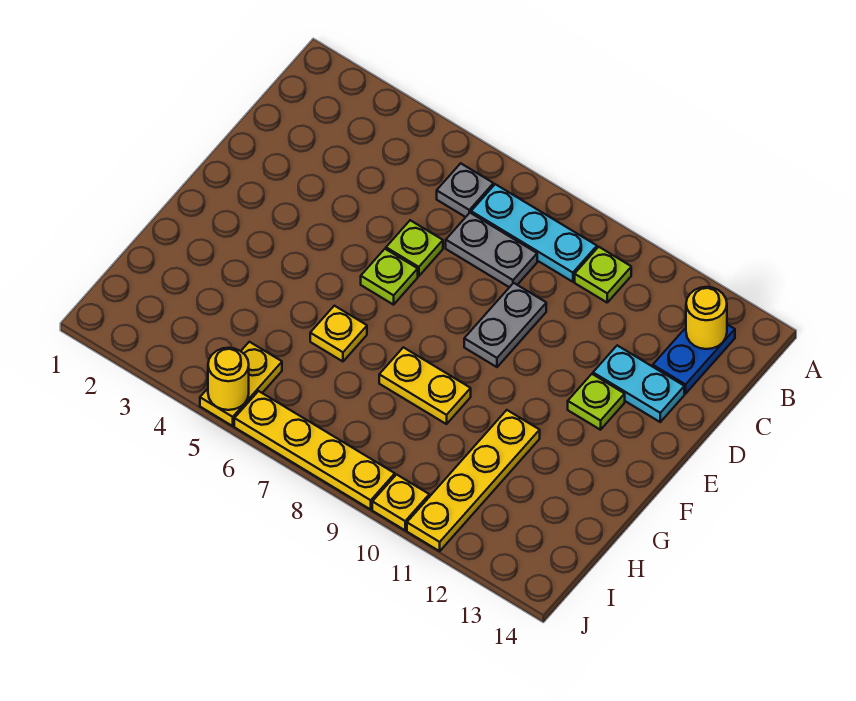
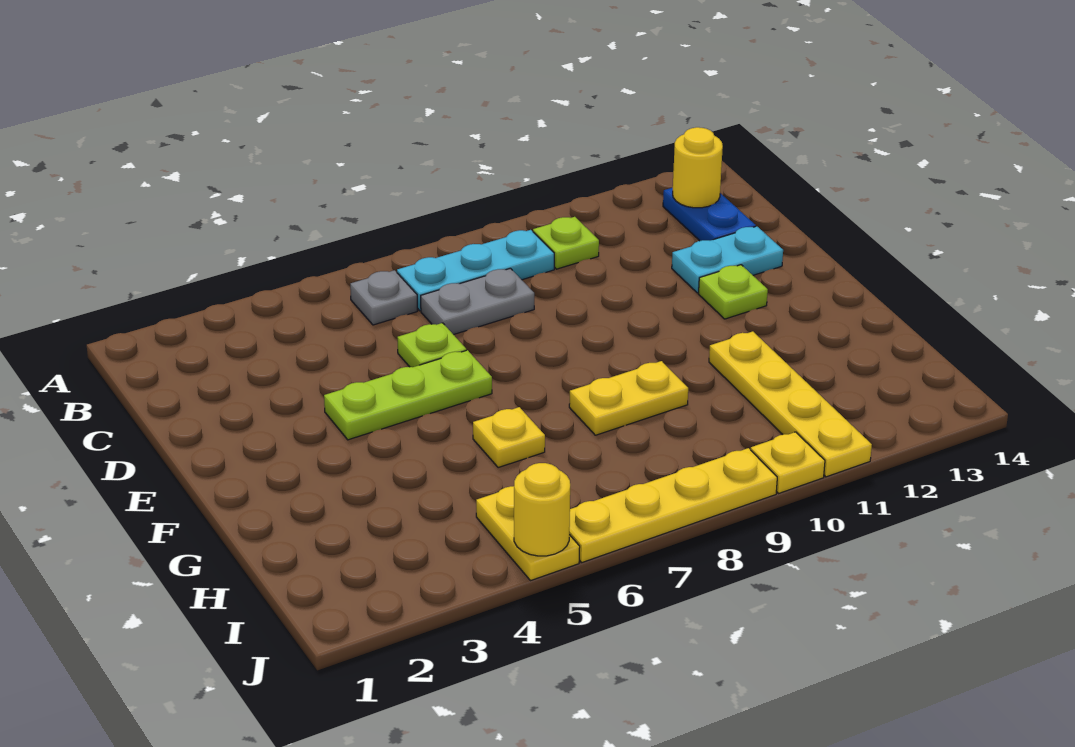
grey plate D9:E9 level 1 -> none
lime plate E6 level 1 -> lime plate E4:E6 level 1

